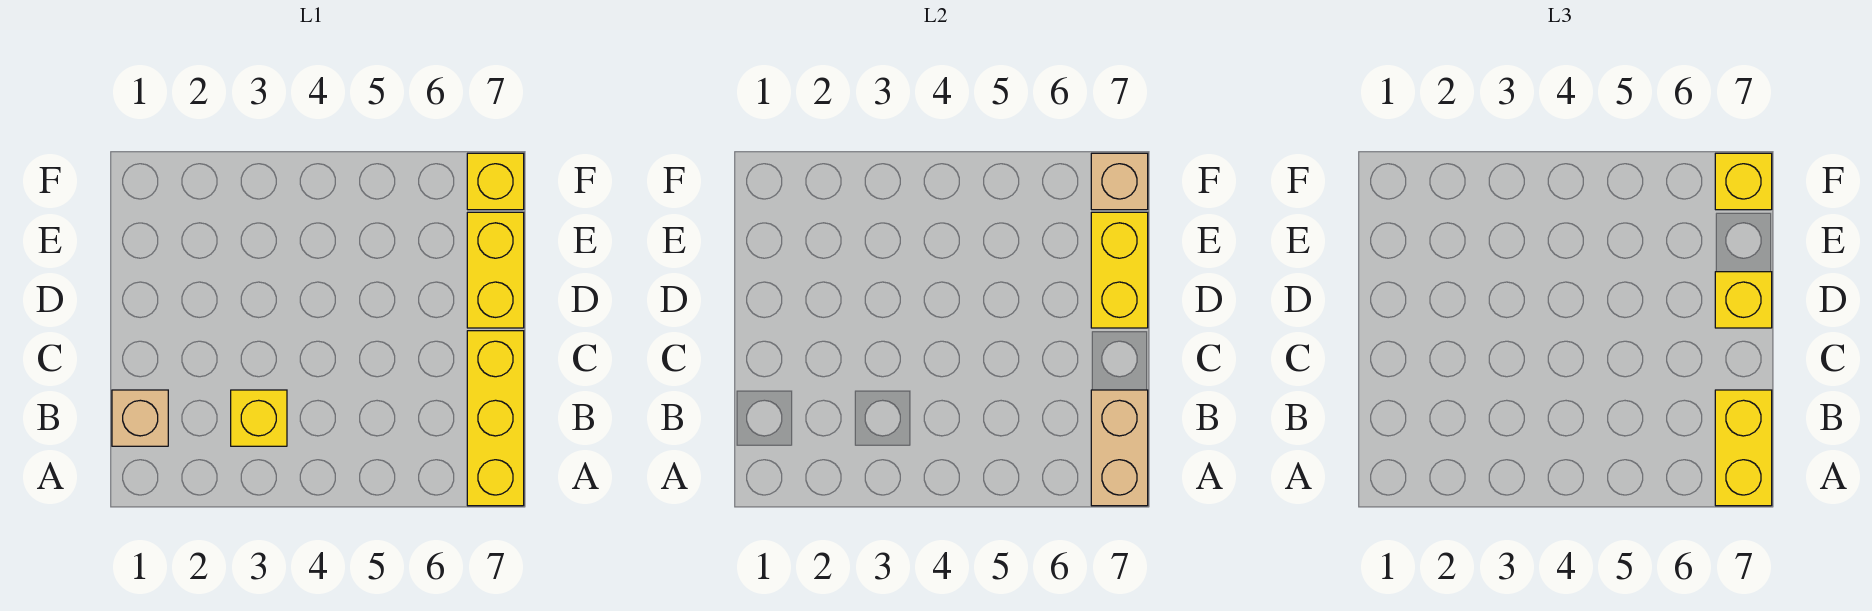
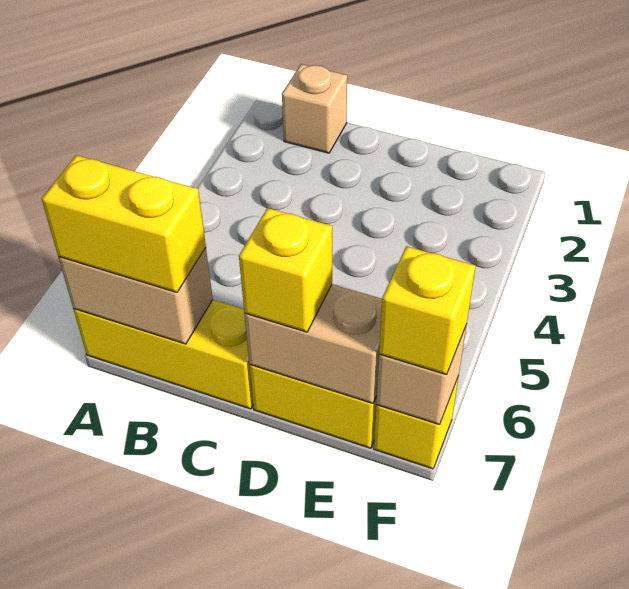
yellow brick B3 level 1 -> none
yellow brick D7:E7 level 2 -> tan brick D7:E7 level 2

